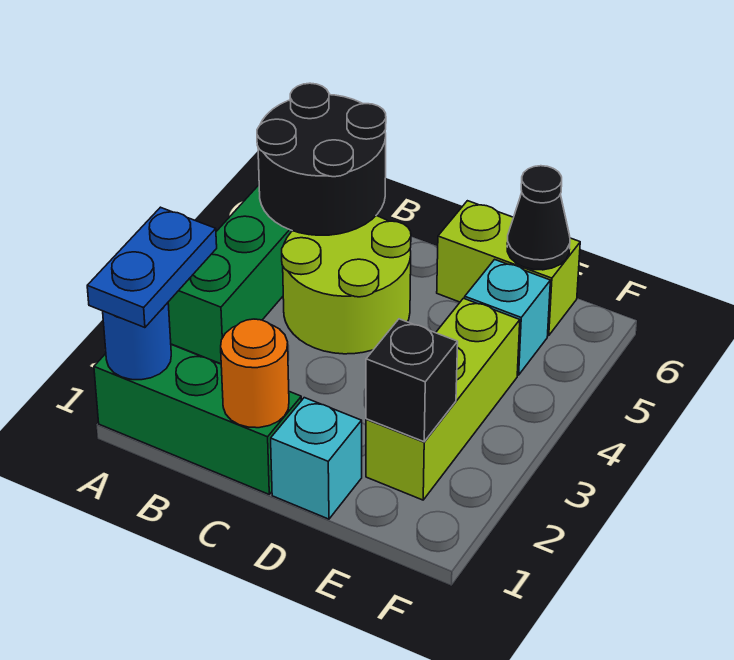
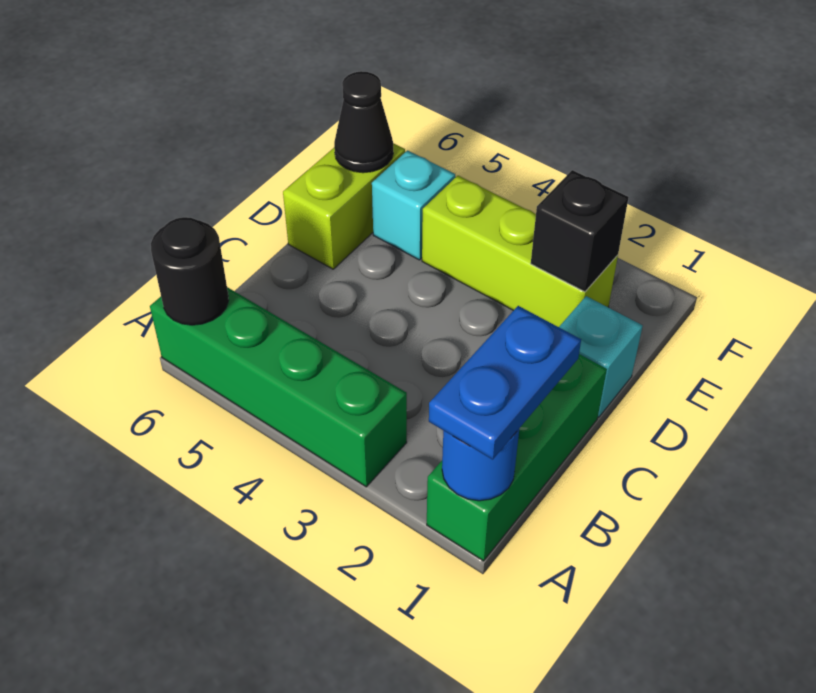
blue plate A1:A2 level 3 -> blue plate A1:B1 level 3
black round brick A5:B6 level 2 -> black round brick A6 level 2
lime round brick B4:C5 level 1 -> none
orange round brick C1 level 2 -> none

